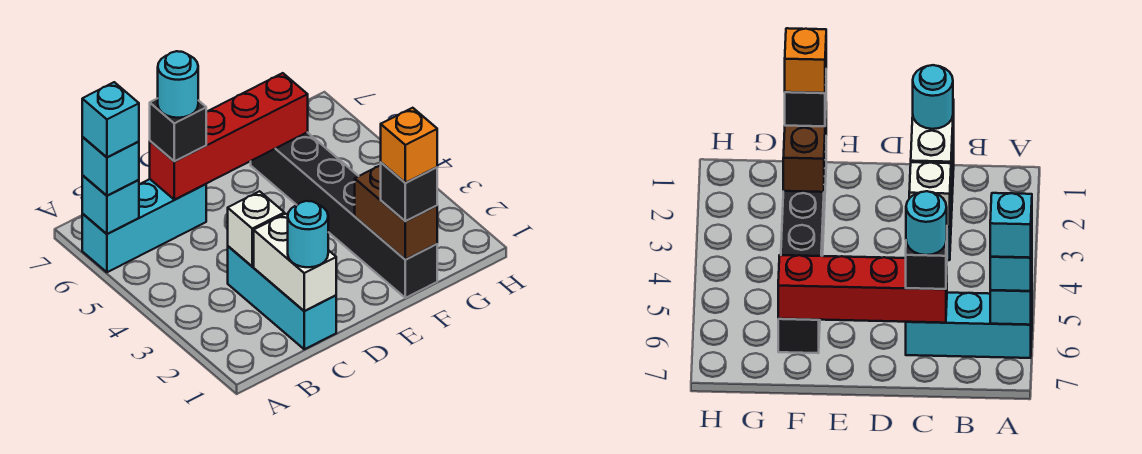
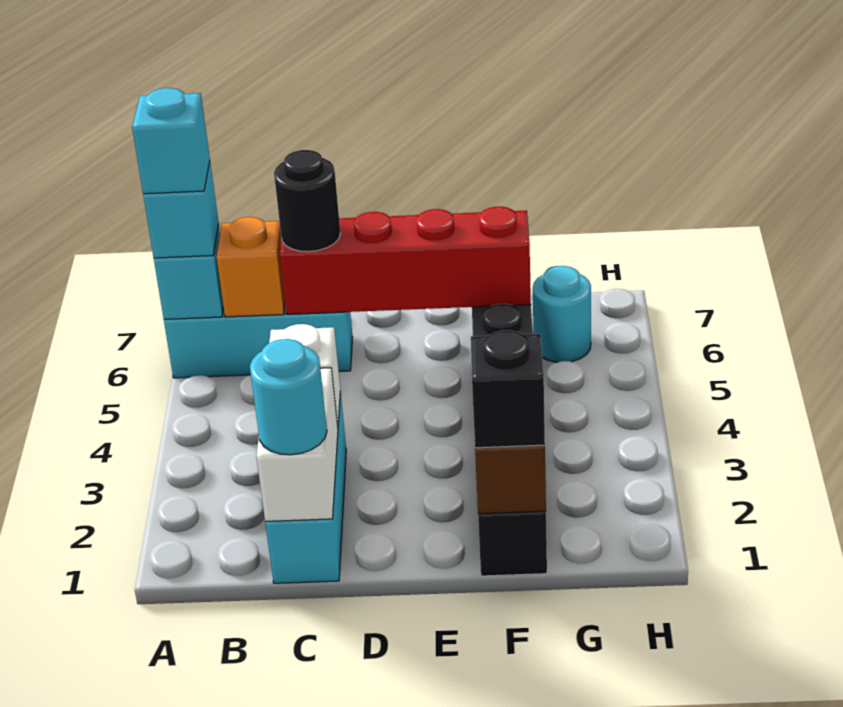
black brick C6 level 3 -> black round brick C6 level 3
cyan round brick C6 level 4 -> cyan round brick G6 level 1
orange brick F1 level 4 -> orange brick B6 level 2

